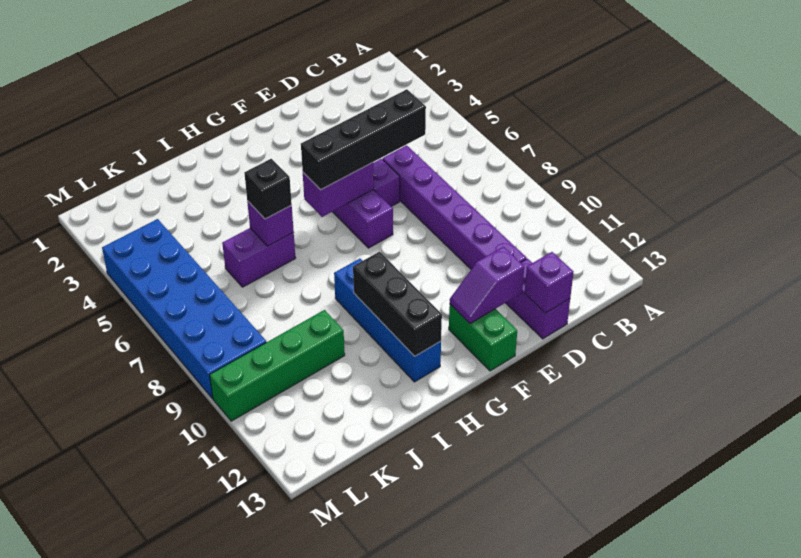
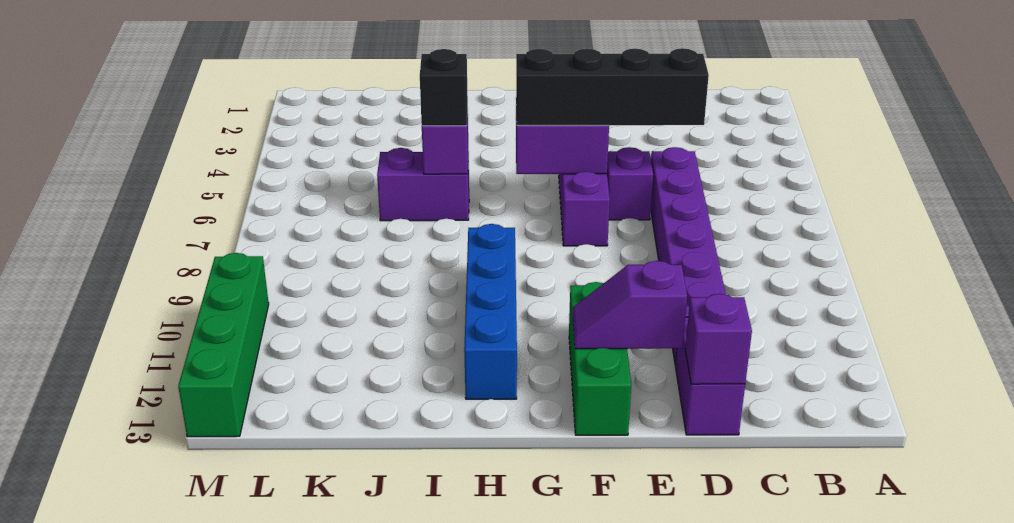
green brick F12:F13 level 1 -> green brick F11:F13 level 1
black brick H10:H12 level 2 -> none
green brick J10:M10 level 1 -> green brick M10:M13 level 1
blue brick L4:M9 level 1 -> none

